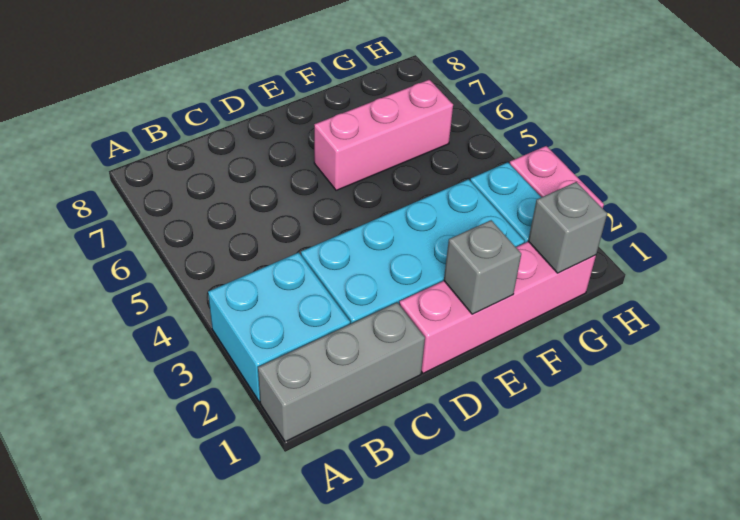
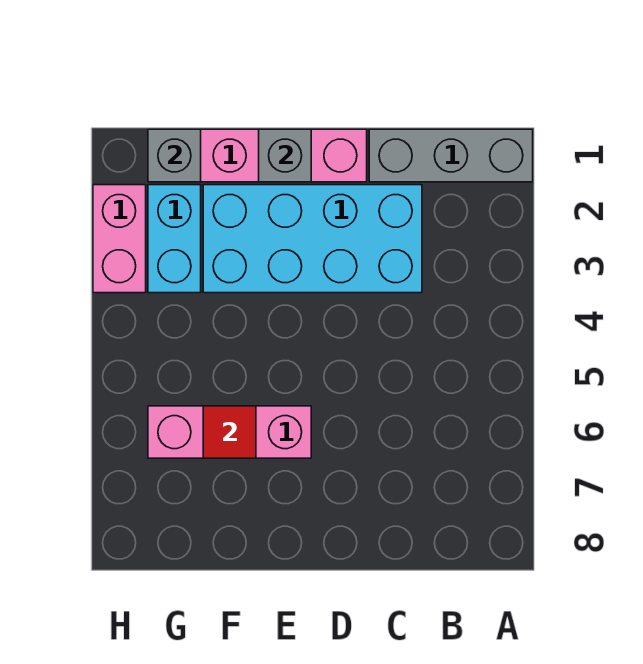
cyan brick A2:B3 level 1 -> none
none -> red tile F6 level 2

